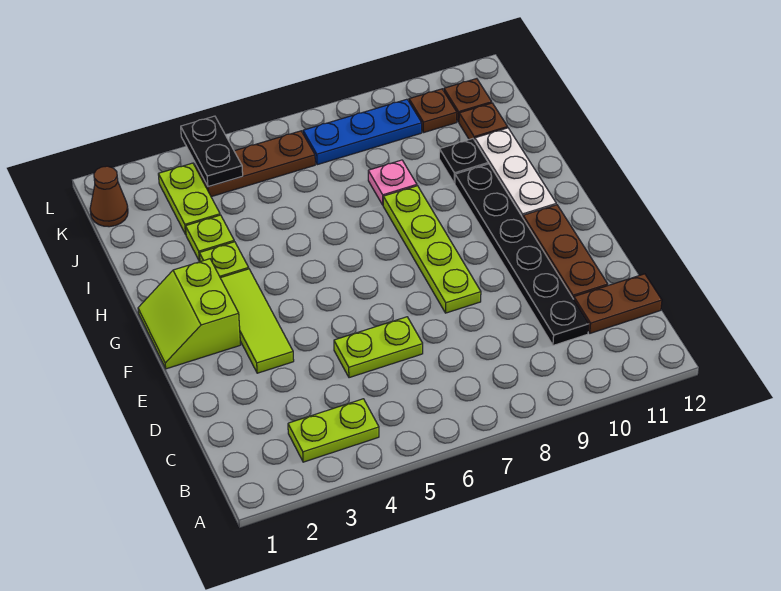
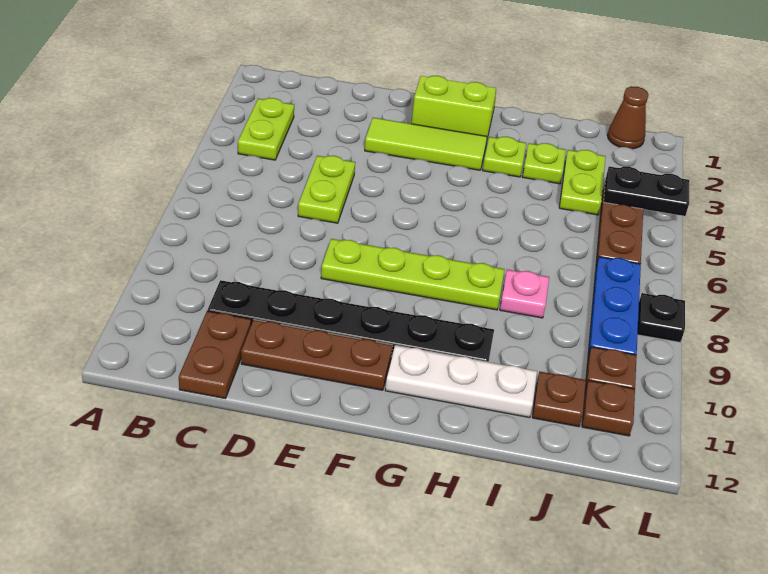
black plate I10 level 1 -> black plate L8 level 1
lime plate J3:K3 level 1 -> lime plate J3:J4 level 1

